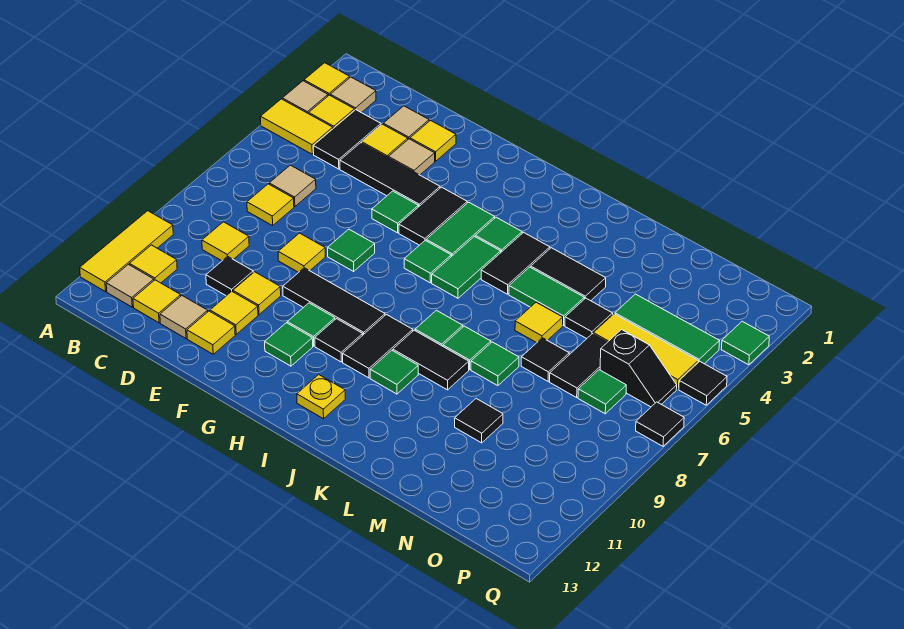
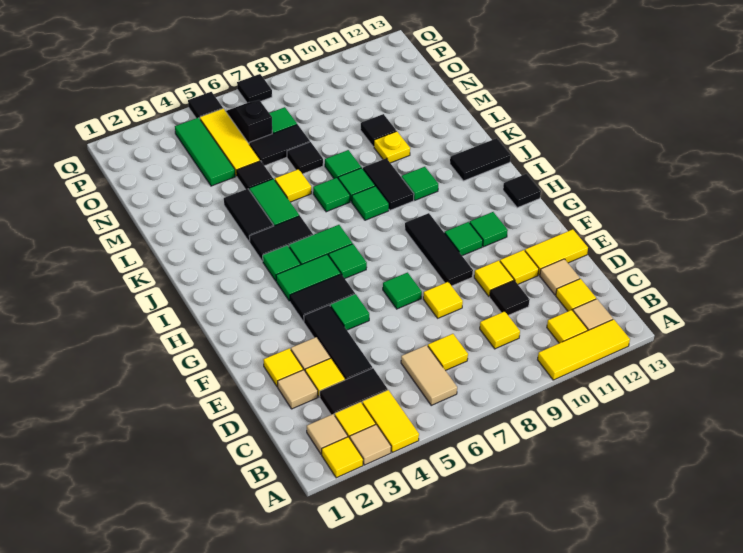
tan tile C6 level 1 -> tan tile B6:C6 level 1
yellow tile E12 level 1 -> yellow tile E12:E13 level 1
black tile H10 level 1 -> black tile H13 level 1
black tile I9:I10 level 1 -> black tile J12:J13 level 1
yellow plate I12 level 1 -> yellow plate L10 level 1
green tile Q3 level 1 -> green tile K7 level 1

